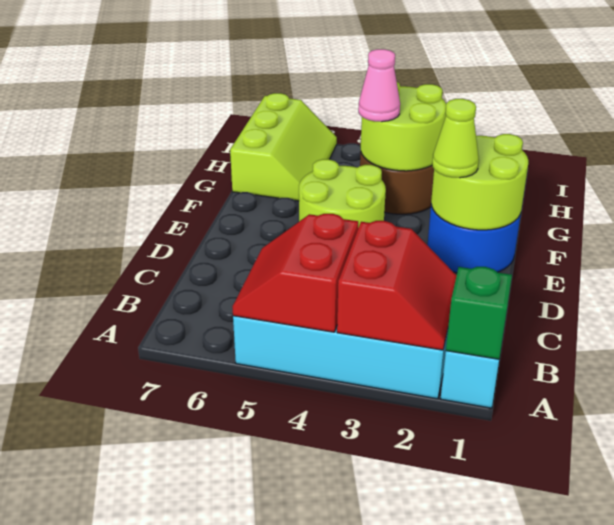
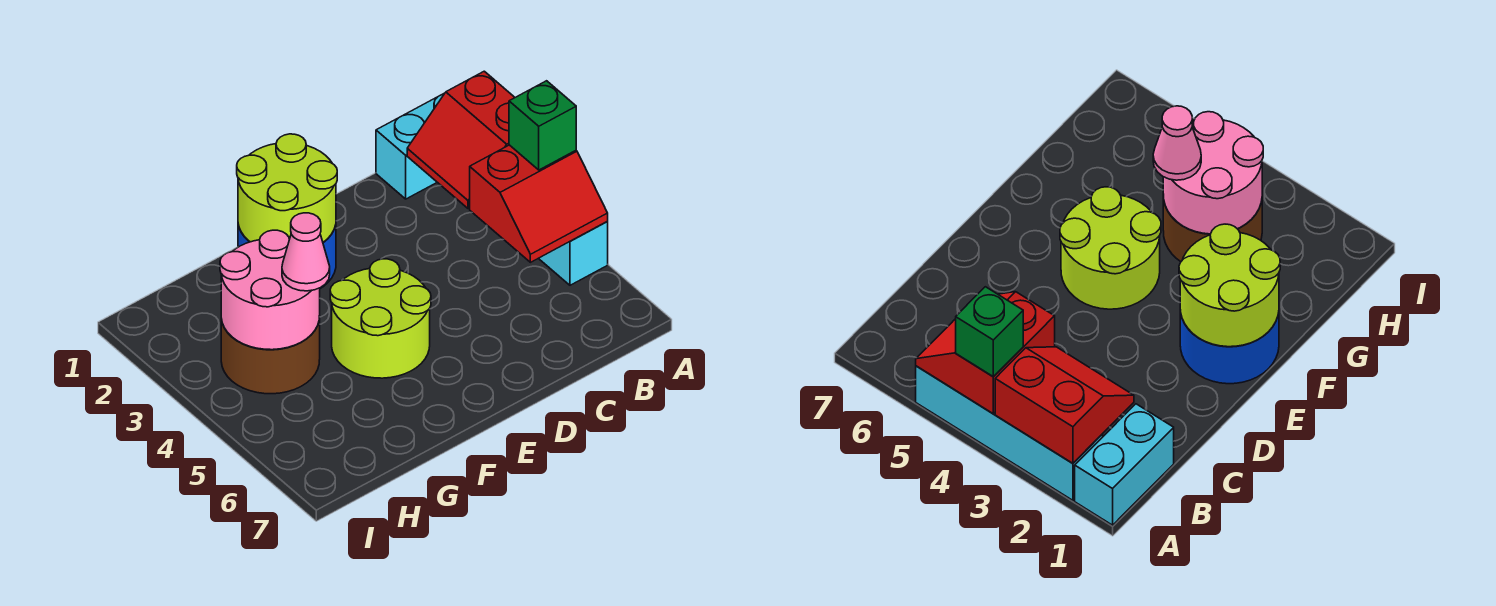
green brick A1 level 2 -> green brick A4 level 3
red slope A2:B3 level 2 top 3 -> red slope A2:B3 level 2 top A
lime cone E2 level 3 -> none
lime round brick G3:H4 level 2 -> pink round brick G3:H4 level 2
lime slope G6:I7 level 1 top 7 -> none

